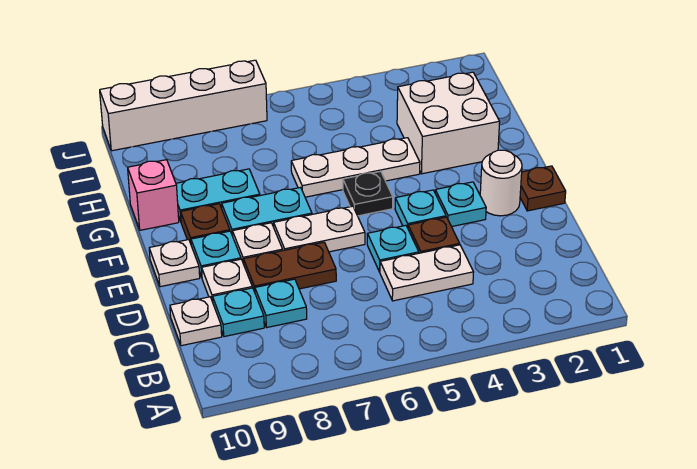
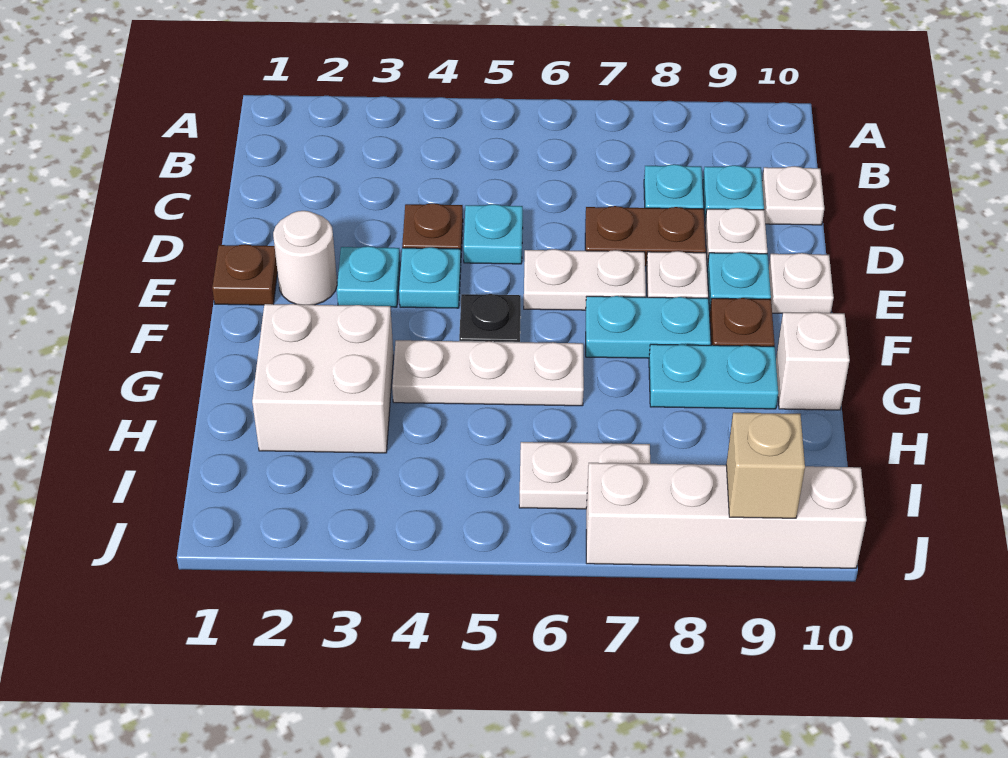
white plate C4:C5 level 1 -> white plate I6:I7 level 1
pink brick G10 level 1 -> white brick G10 level 1
none -> tan brick J9 level 2

